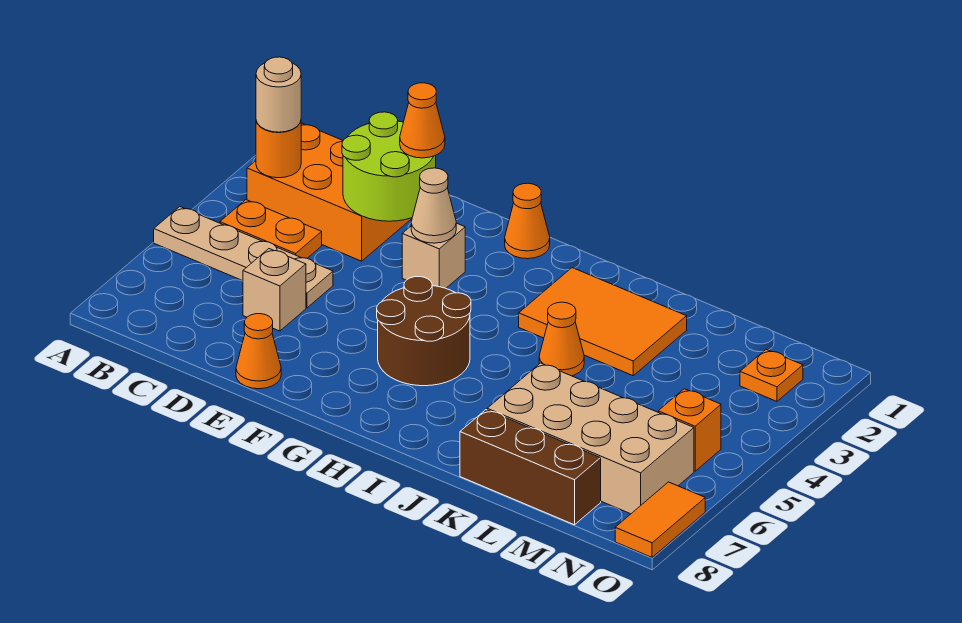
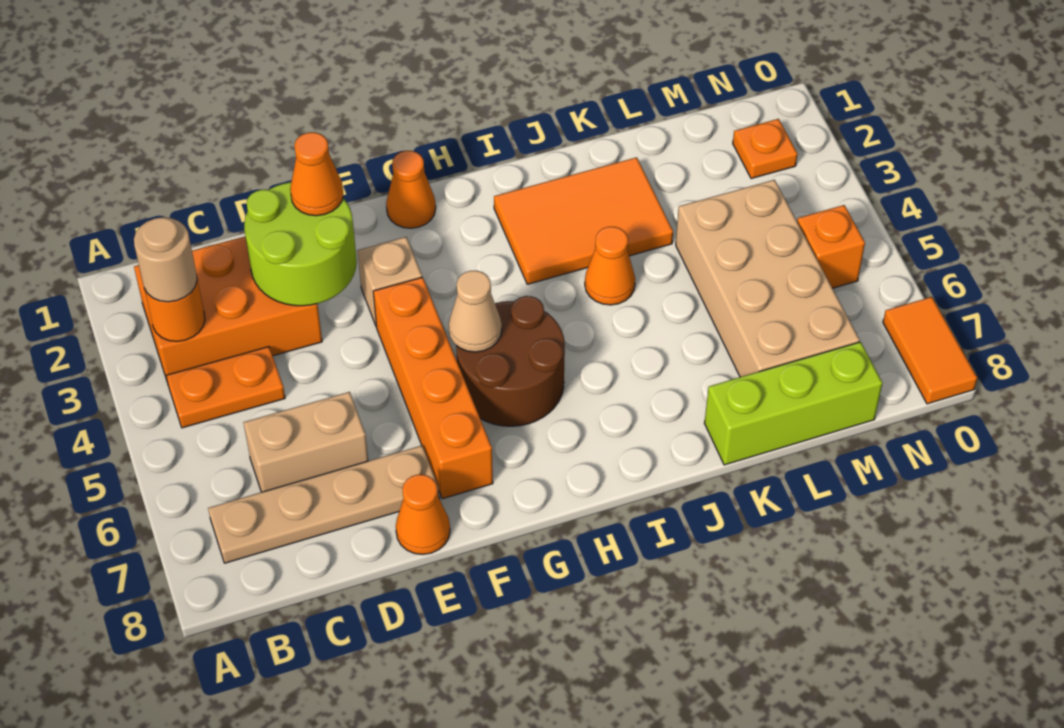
tan plate A5:D5 level 1 -> tan plate B7:E7 level 1
tan brick D6 level 1 -> tan brick C6:D6 level 1
tan cone F3 level 2 -> tan cone G5 level 2
none -> orange brick F4:F7 level 1
tan brick K6:N7 level 1 -> tan brick L4:M7 level 1
brown brick K8:M8 level 1 -> lime brick K8:M8 level 1

